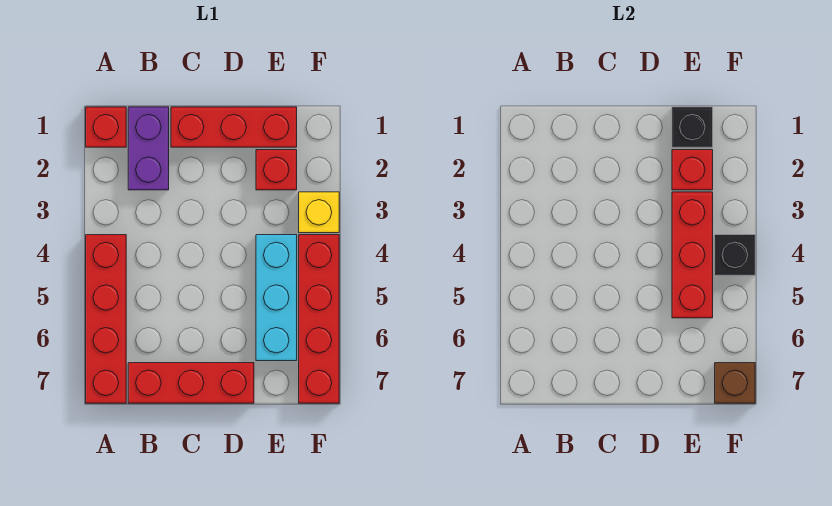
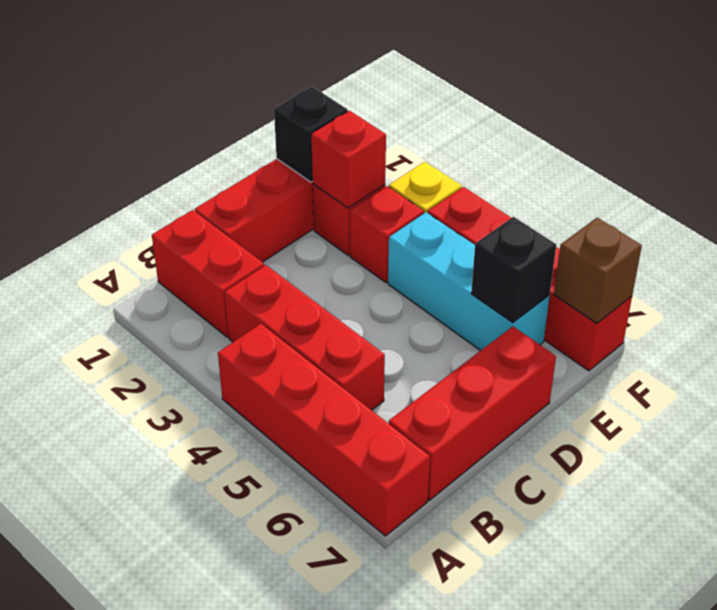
red brick A1 level 1 -> red brick E3 level 1
purple brick B1:B2 level 1 -> red brick B1:B2 level 1
red brick E3:E5 level 2 -> red brick B3:B5 level 1
black brick F4 level 2 -> black brick E6 level 2

